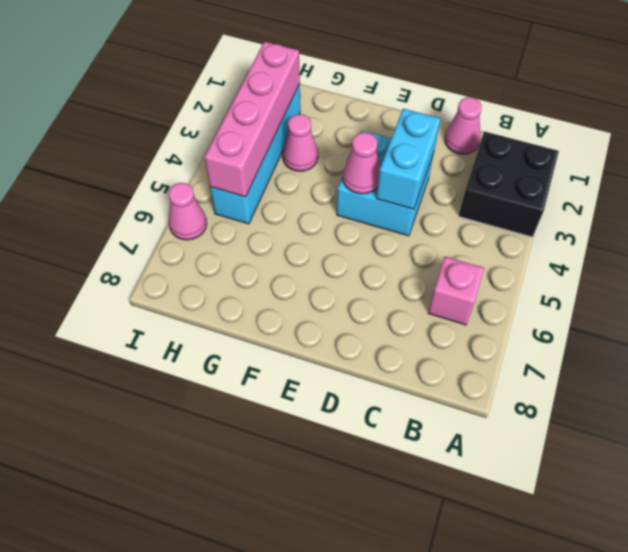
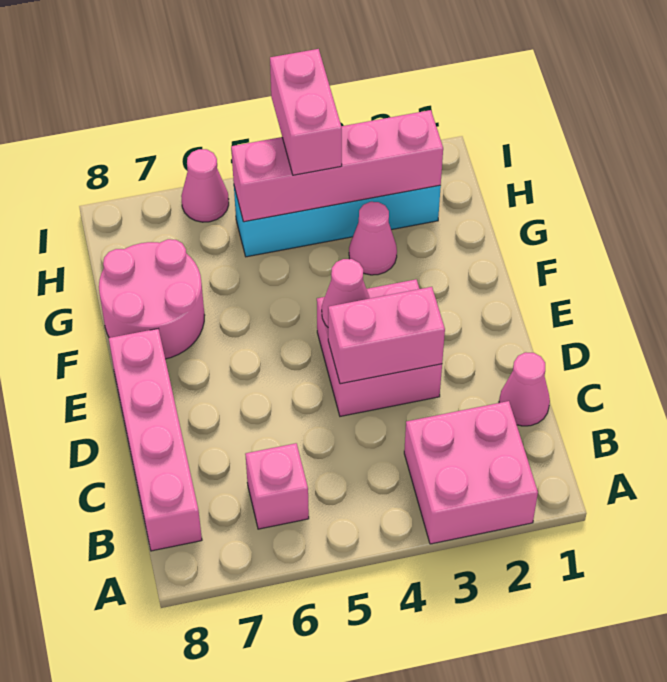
black brick A2:B3 level 1 -> pink brick A2:B3 level 1
none -> pink brick B8:E8 level 1
cyan brick D3:E4 level 1 -> pink brick D3:E4 level 1
cyan brick D3:D4 level 2 -> pink brick D3:D4 level 2
none -> pink round brick F7:G8 level 1
none -> pink brick H4:I4 level 3

